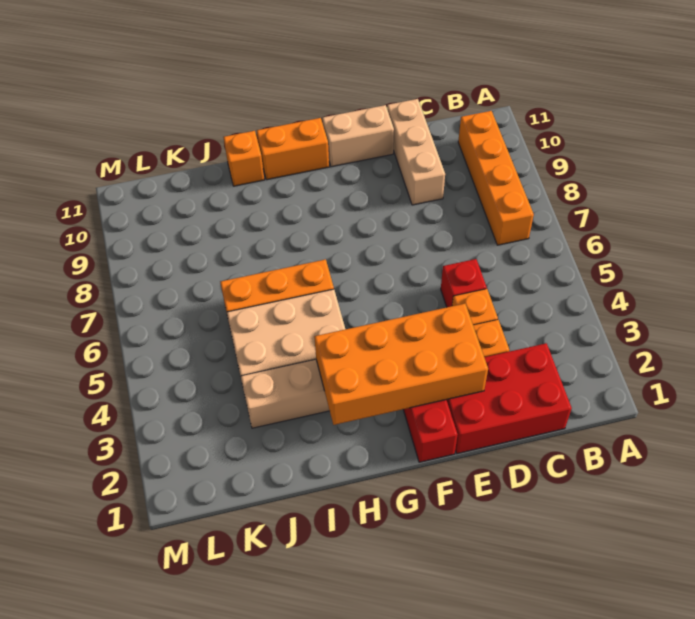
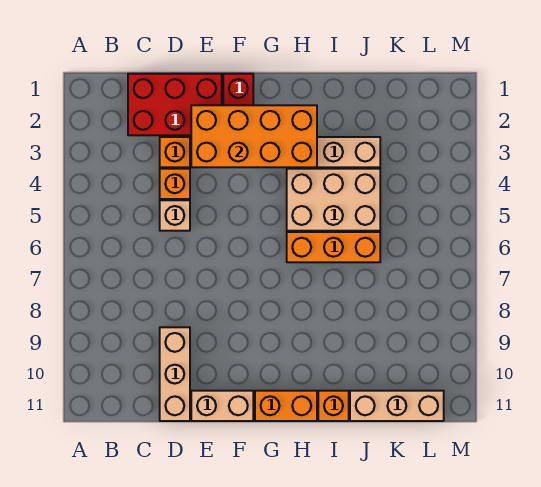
orange brick B7:B10 level 1 -> none
red brick D5 level 1 -> tan brick D5 level 1
none -> tan brick J11:L11 level 1

